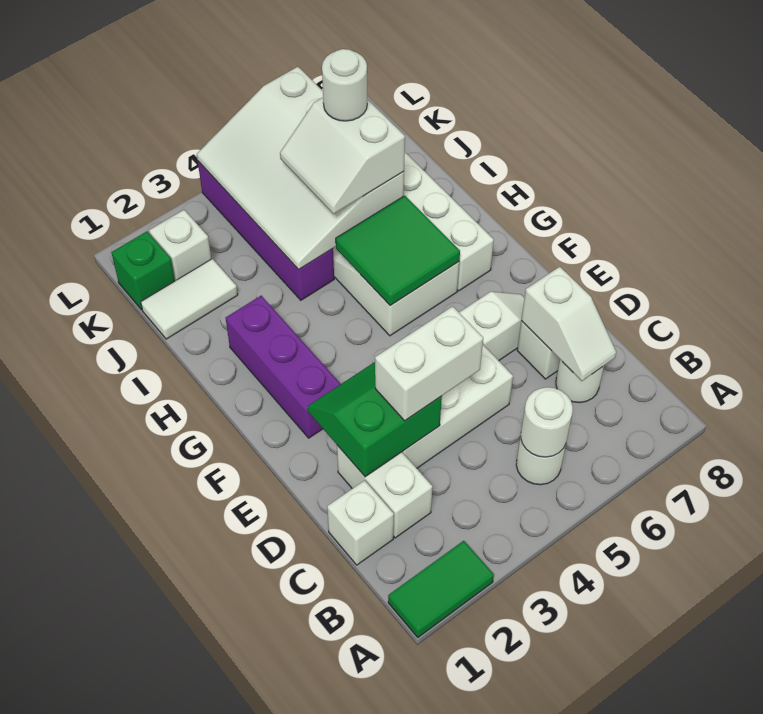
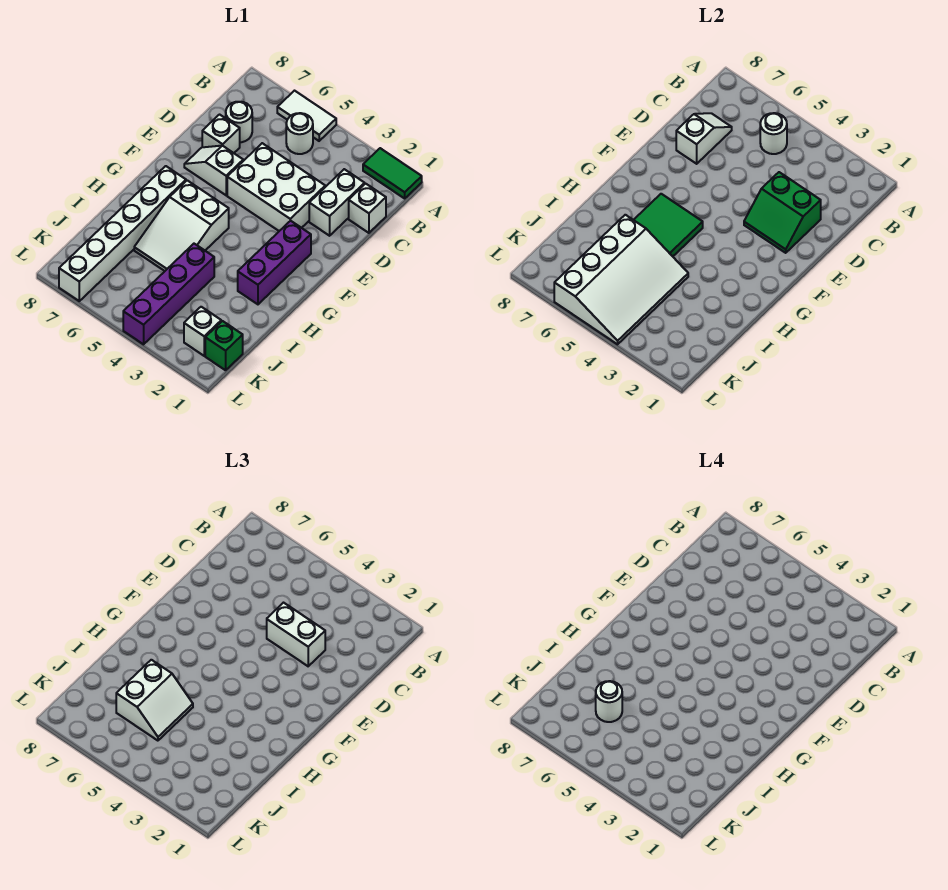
white tile J1:J2 level 1 -> white tile A5:A6 level 1

